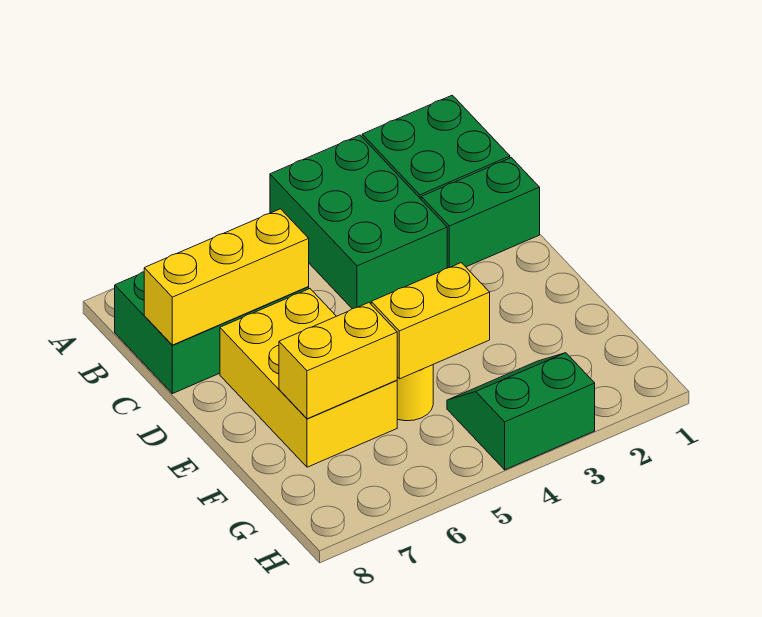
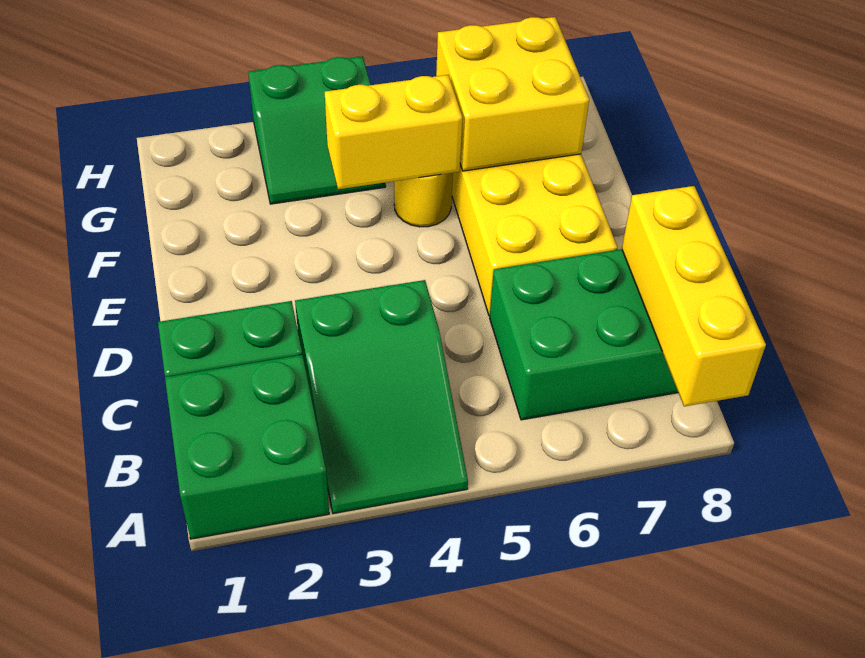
green brick A3:C4 level 1 -> green slope A3:C4 level 1 top C
yellow brick C6:C8 level 2 -> yellow brick A8:C8 level 2
yellow brick F6:F7 level 2 -> yellow brick F6:G7 level 2

